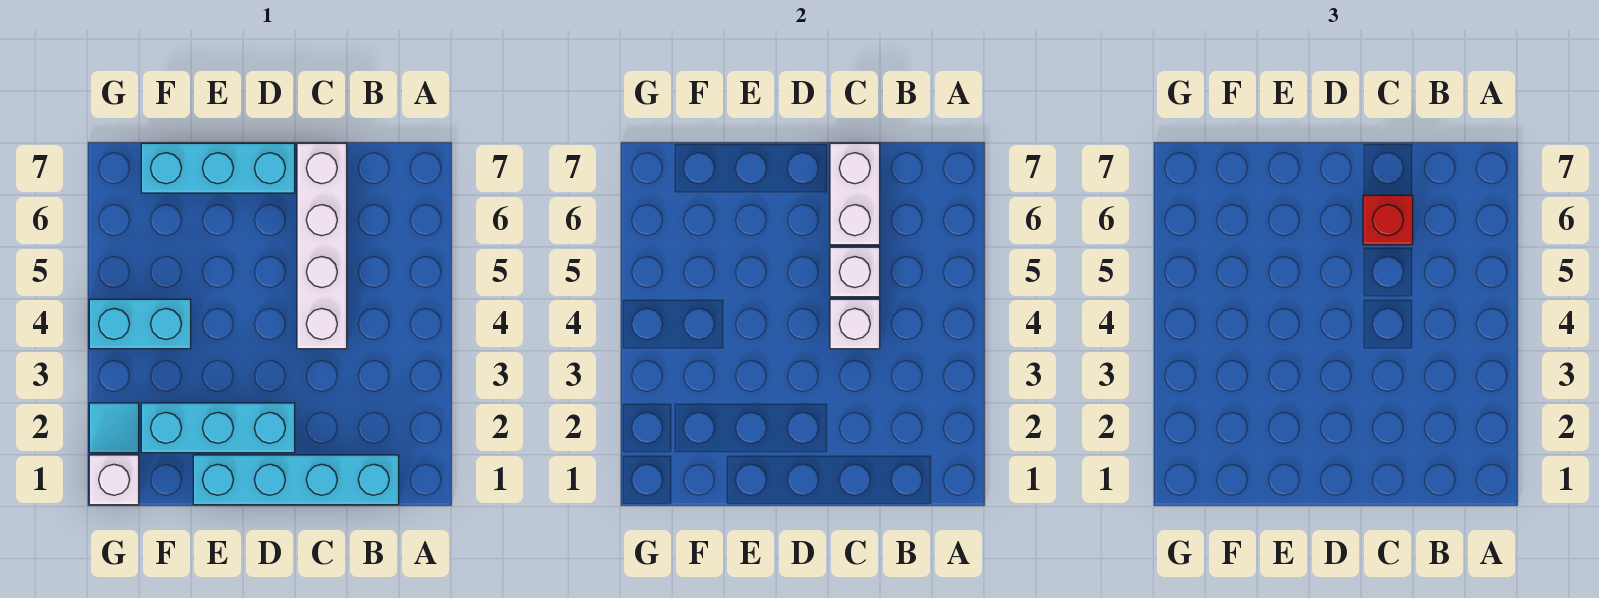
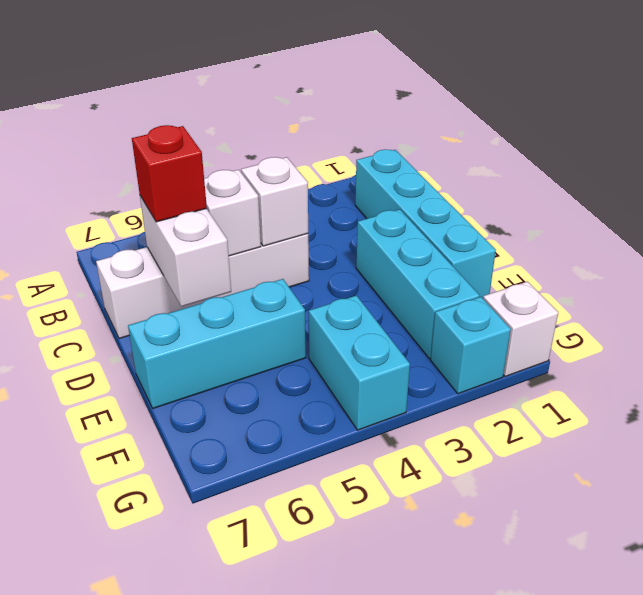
white brick C6:C7 level 2 -> white brick C6:D6 level 2
cyan brick D7:F7 level 1 -> cyan brick E5:E7 level 1
cyan tile G2 level 1 -> cyan brick G2 level 1

